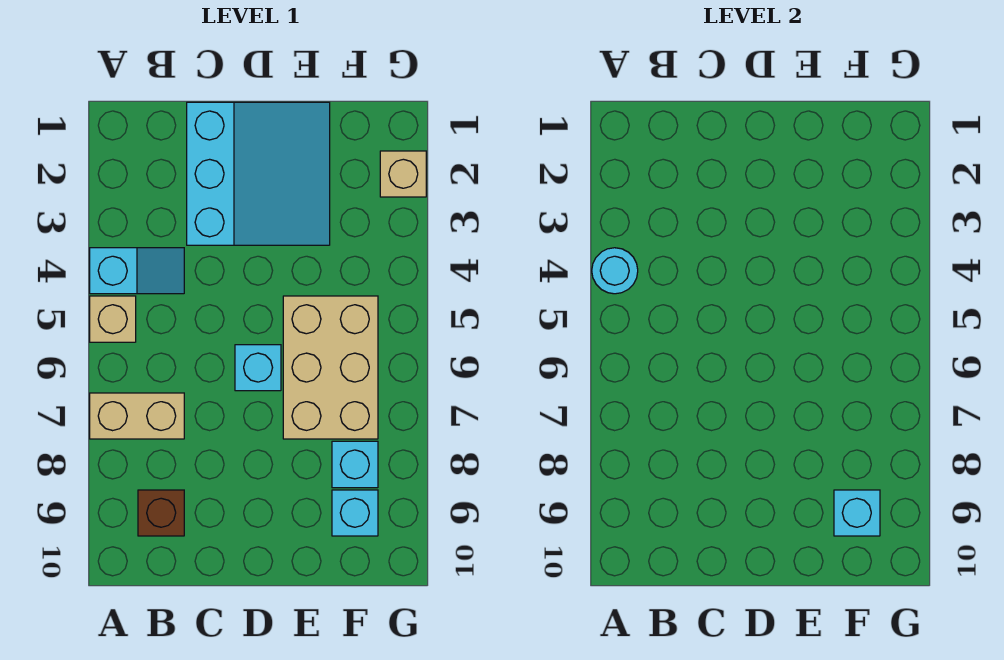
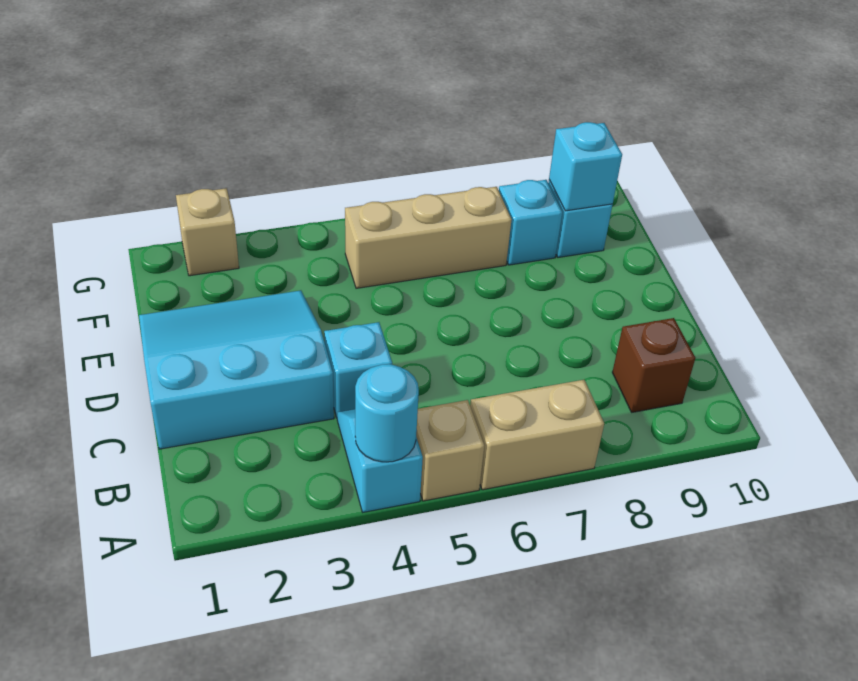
tan brick A7:B7 level 1 -> tan brick A6:A7 level 1
cyan brick D6 level 1 -> cyan brick C4 level 1
tan brick E5:F7 level 1 -> tan brick F5:F7 level 1

